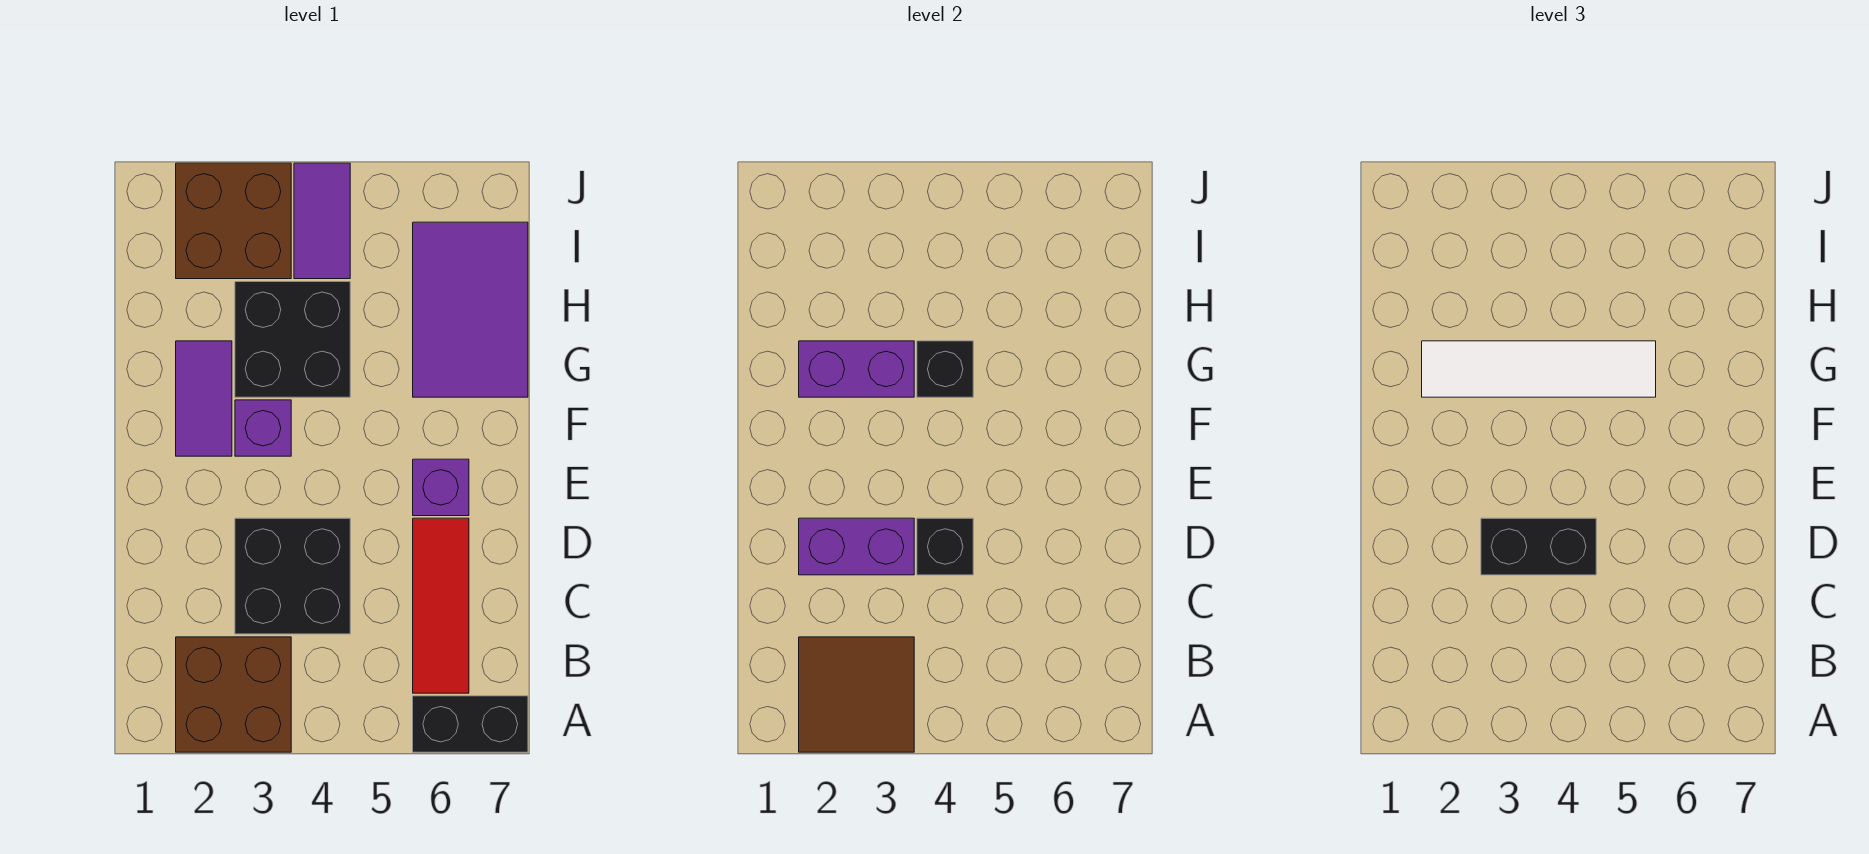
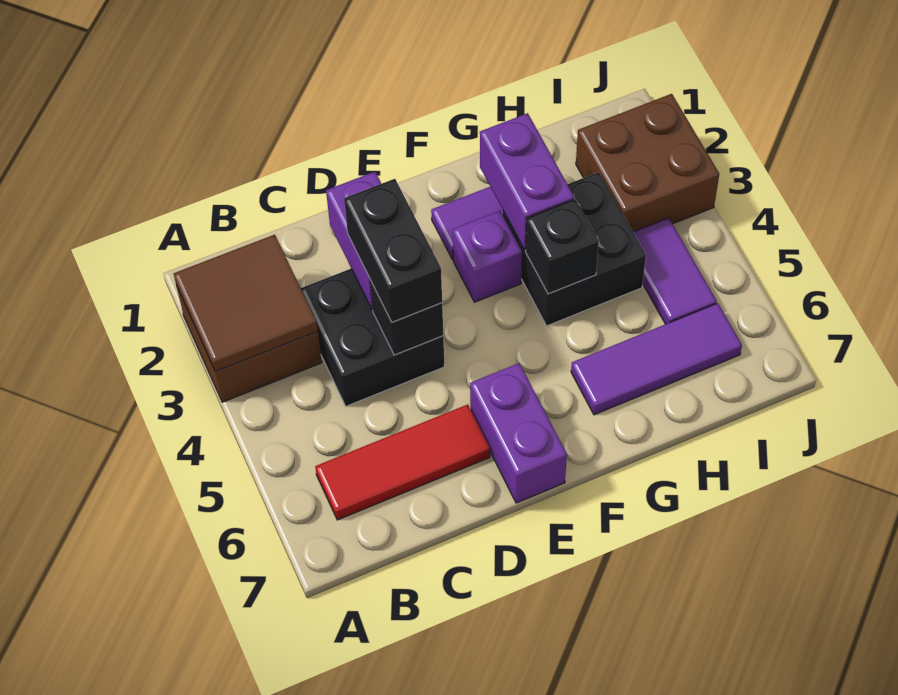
black brick A6:A7 level 1 -> none
purple brick E6 level 1 -> purple brick E6:E7 level 1
white tile G2:G5 level 3 -> none
purple tile G6:I7 level 1 -> purple tile G6:I6 level 1
purple tile I4:J4 level 1 -> purple tile I4:I5 level 1

